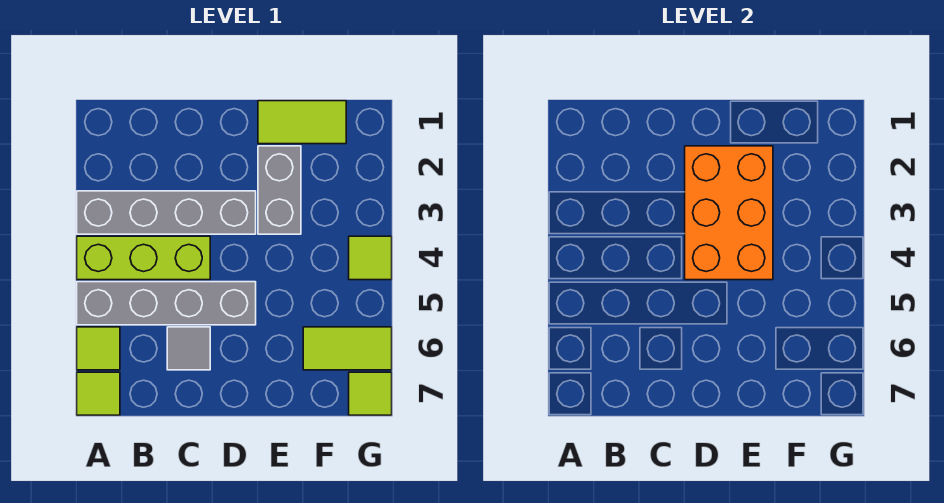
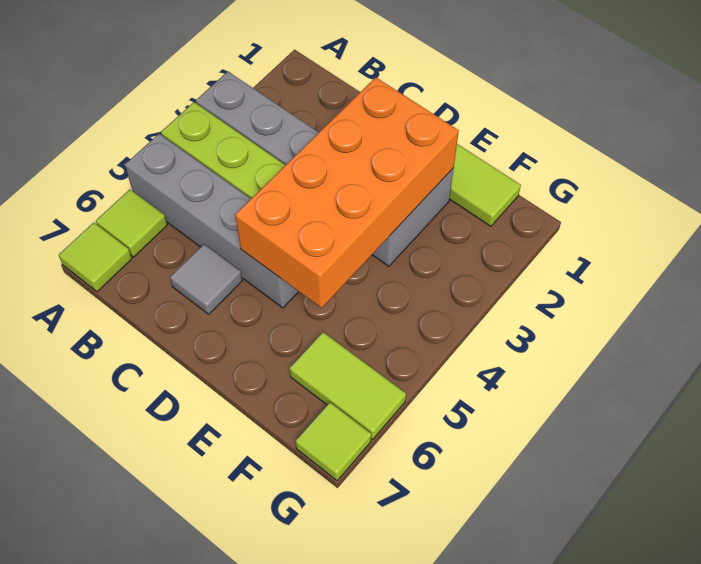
orange brick D2:E4 level 2 -> orange brick D2:E5 level 2
lime tile G4 level 1 -> none

